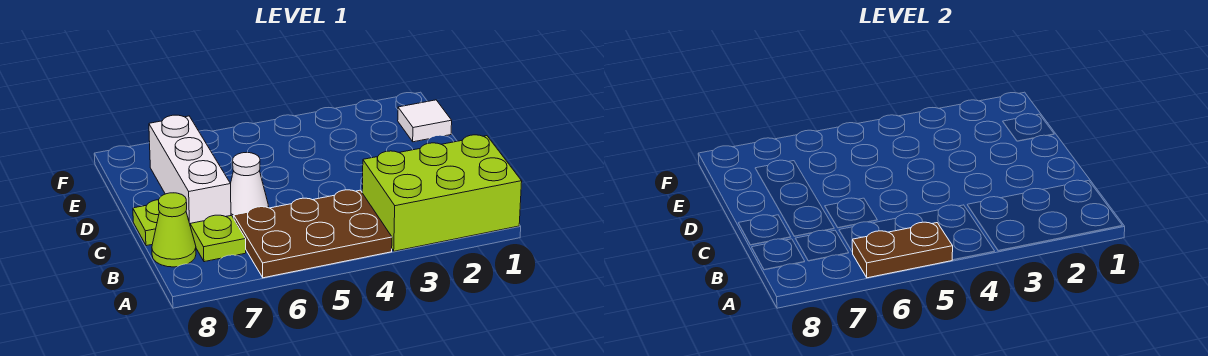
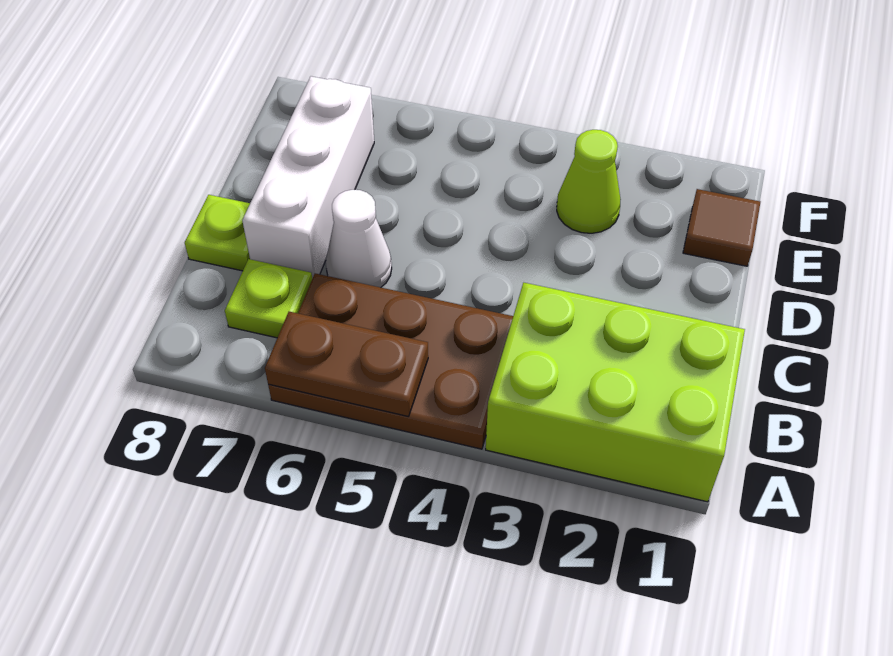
lime cone B8 level 1 -> lime cone E3 level 1
white tile E1 level 1 -> brown tile E1 level 1

